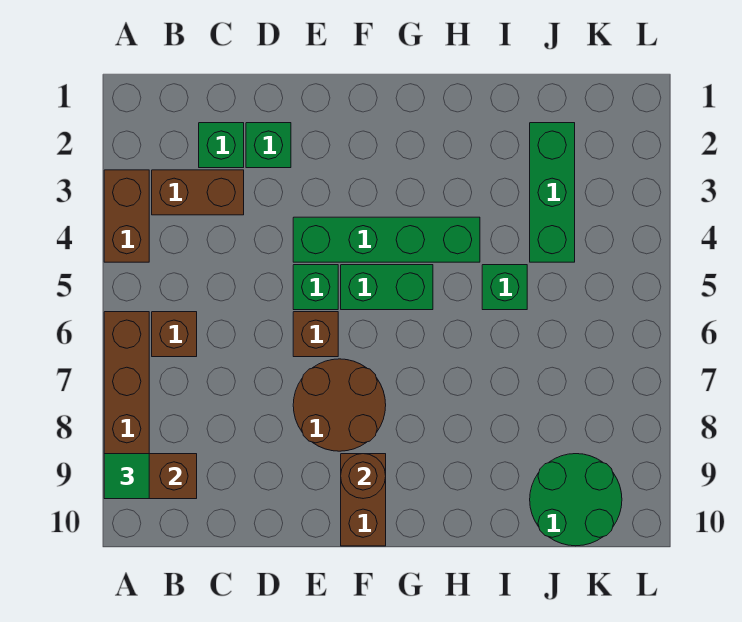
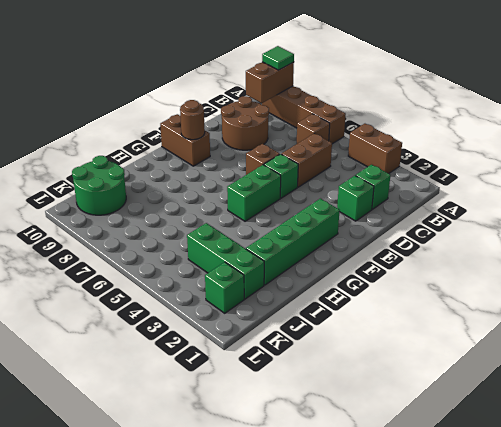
brown brick B3:C3 level 1 -> brown brick C5:D5 level 1
green brick E4:H4 level 1 -> green brick F2:I2 level 1
brown round brick E7:F8 level 1 -> brown round brick C8:D9 level 1
green brick I5 level 1 -> green brick K2 level 1

